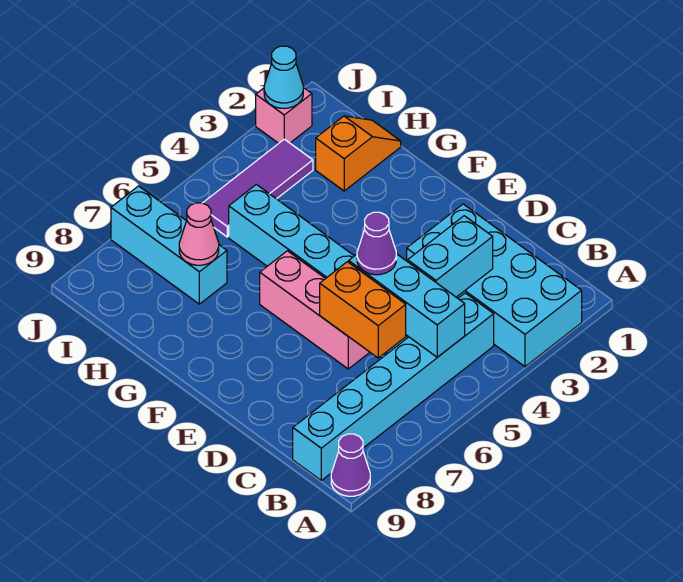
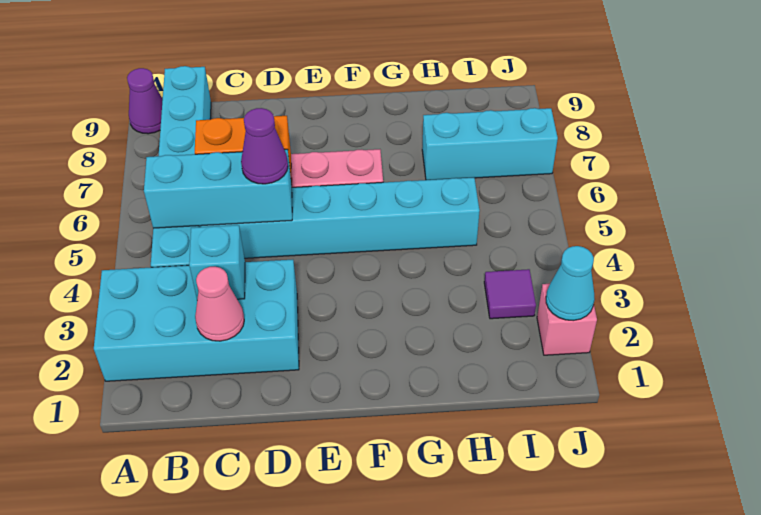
cyan brick C3:C4 level 2 -> cyan brick C3 level 2
orange slope H1:H2 level 1 top 2 -> none
pink cone H7 level 2 -> pink cone C2 level 2
purple tile I3:I5 level 1 -> purple tile I3 level 1

